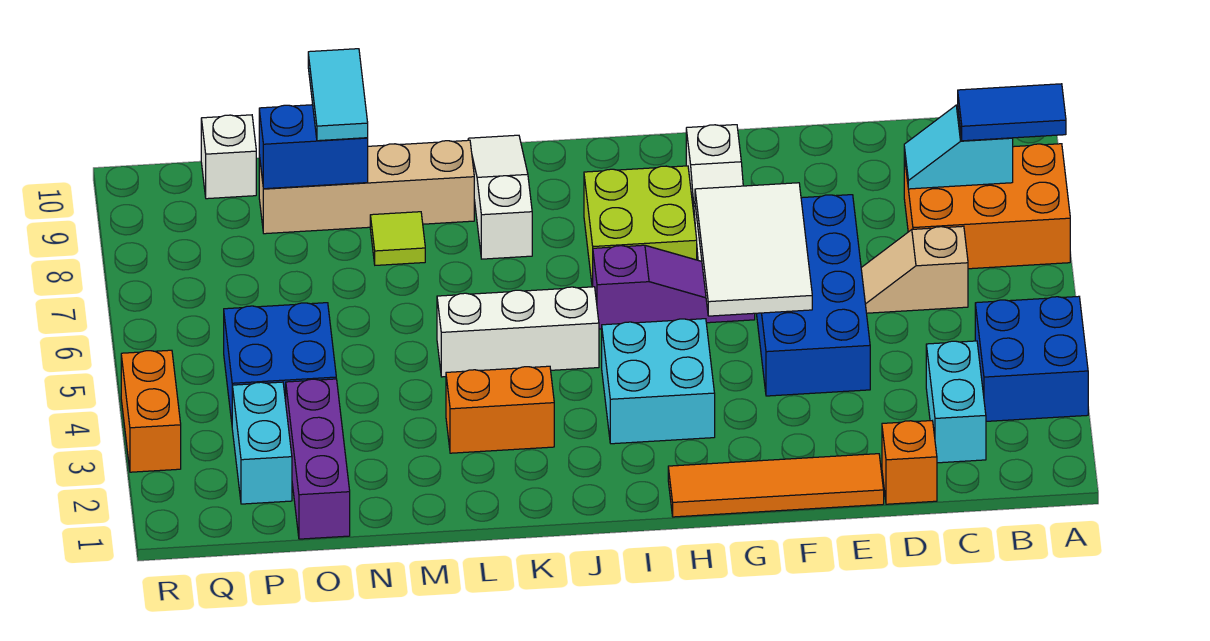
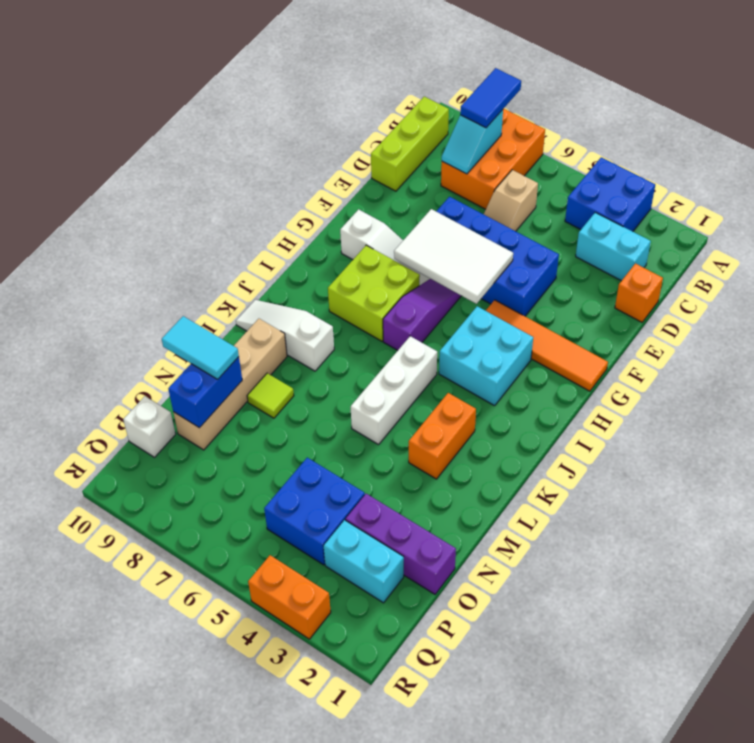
none -> lime brick B10:D10 level 1
orange tile E1:H1 level 1 -> orange tile G1:G4 level 1

